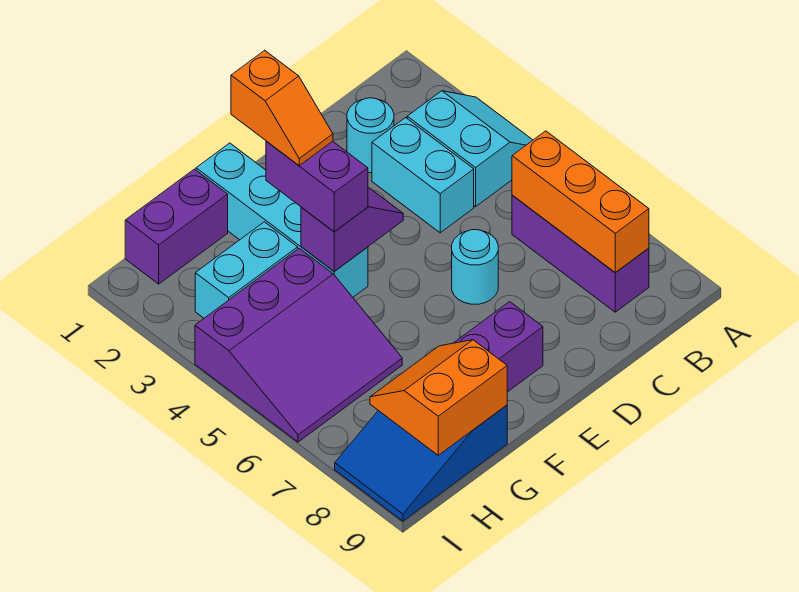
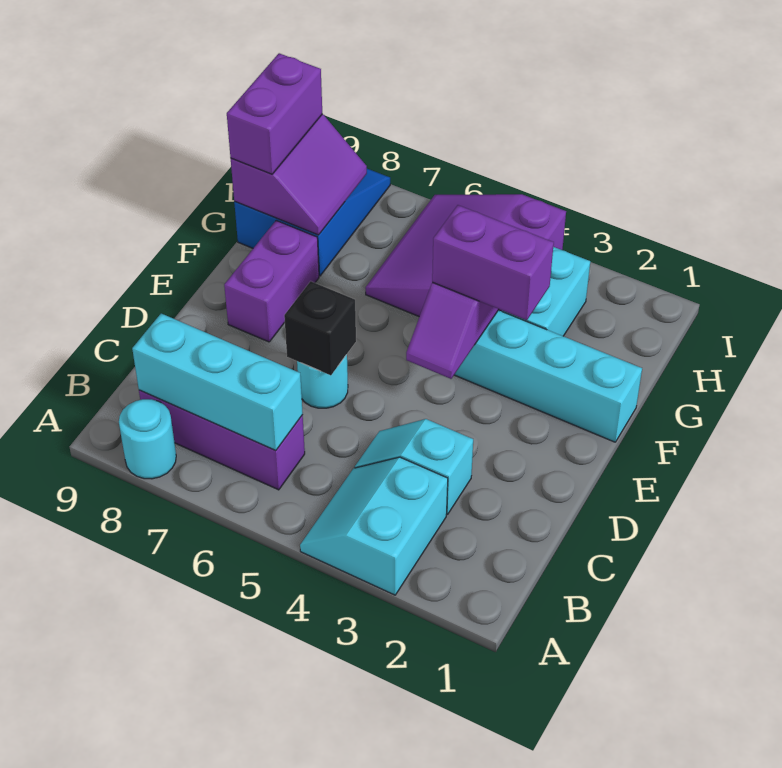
cyan slope A3:B4 level 1 top B -> cyan slope A3:B4 level 1 top 3
orange brick B6:B8 level 2 -> cyan brick B6:B8 level 2
cyan round brick C2 level 1 -> cyan round brick A8 level 1
cyan brick C3:C4 level 1 -> cyan slope C3:C4 level 1 top 3
none -> black brick D6 level 2
orange slope F2:F3 level 4 top 2 -> none
purple brick G1:H1 level 1 -> purple brick G9:H9 level 3
orange slope G8:H9 level 2 top 9 -> purple slope G8:H9 level 2 top 9

